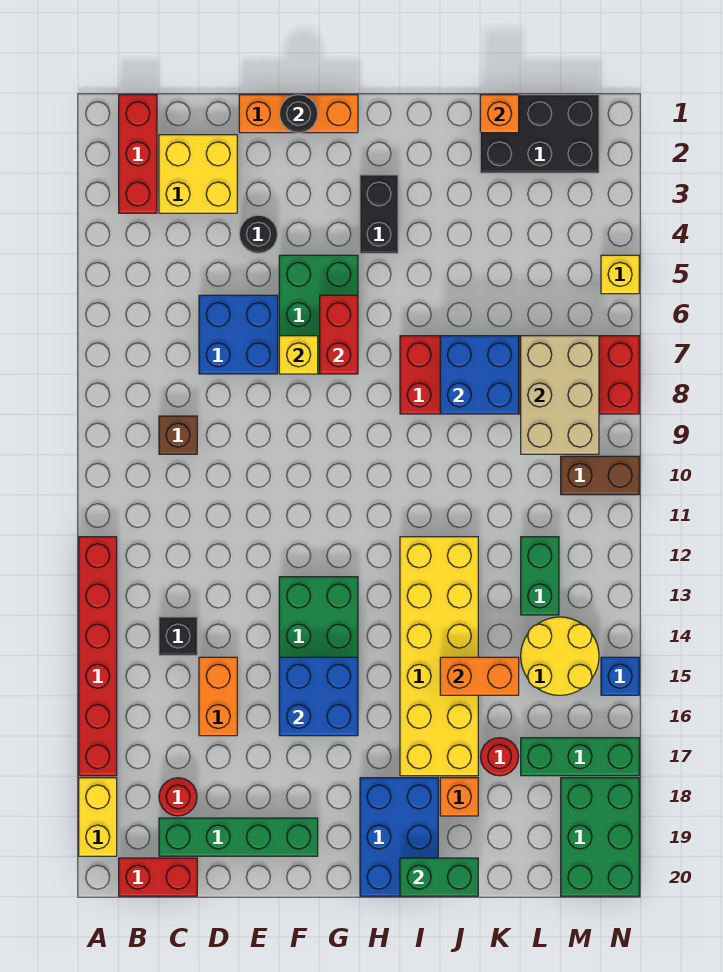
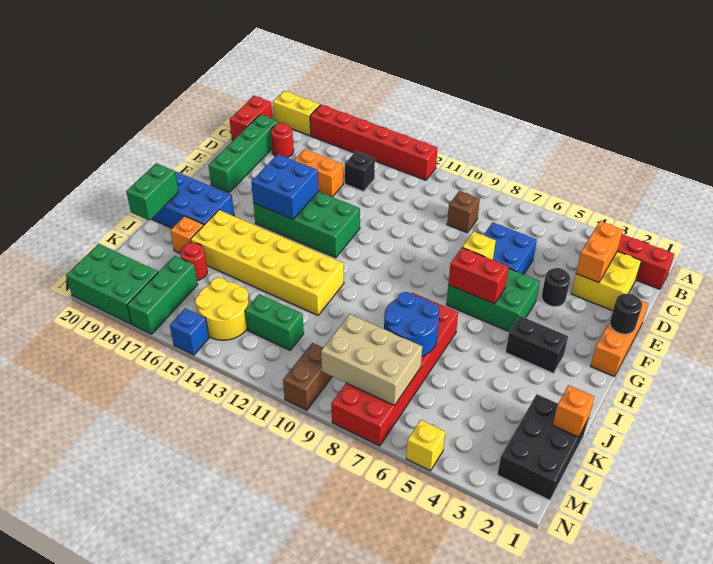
blue brick J7:K8 level 2 -> blue round brick J7:K8 level 2
orange brick J15:K15 level 2 -> orange brick C3:D3 level 2

